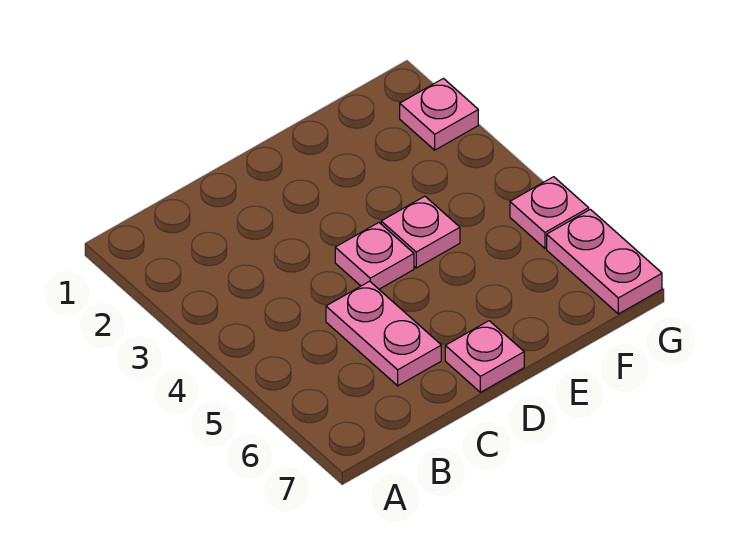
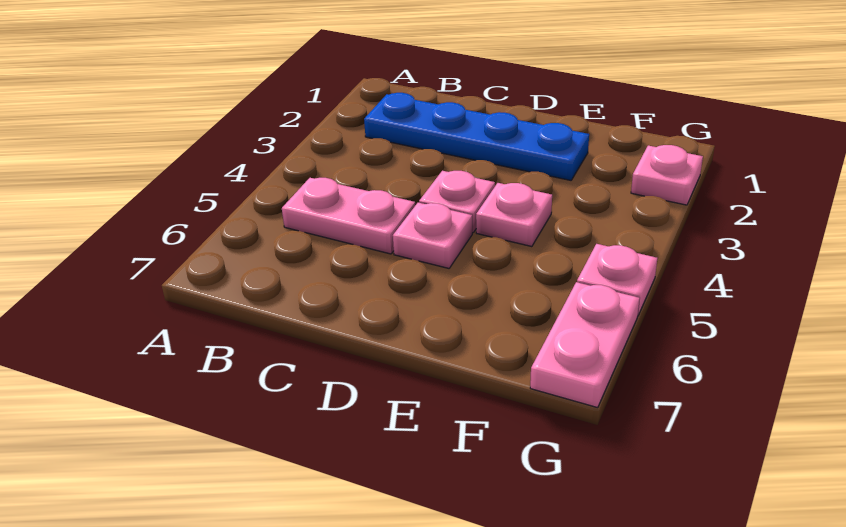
none -> blue plate B2:E2 level 1
pink plate C5:C6 level 1 -> pink plate B5:C5 level 1
pink plate D7 level 1 -> pink plate D5 level 1

